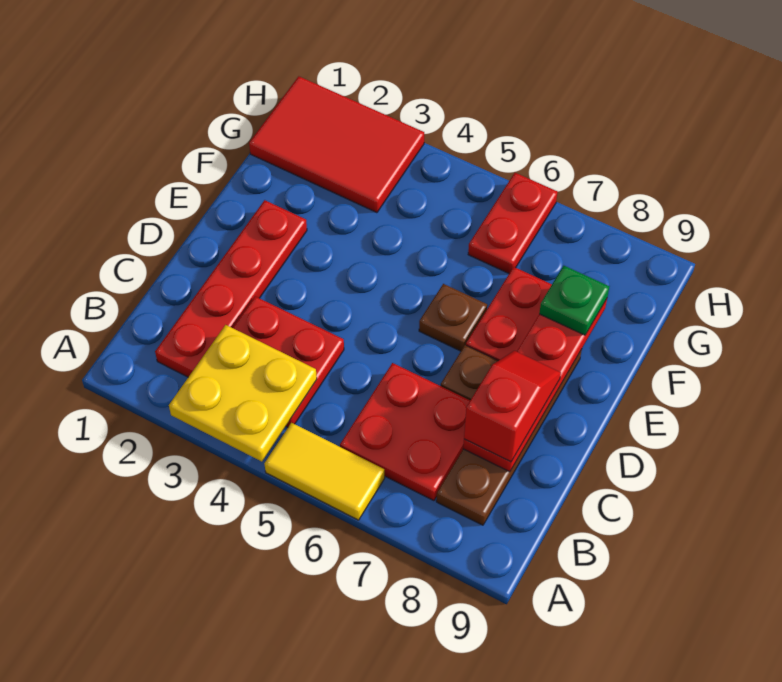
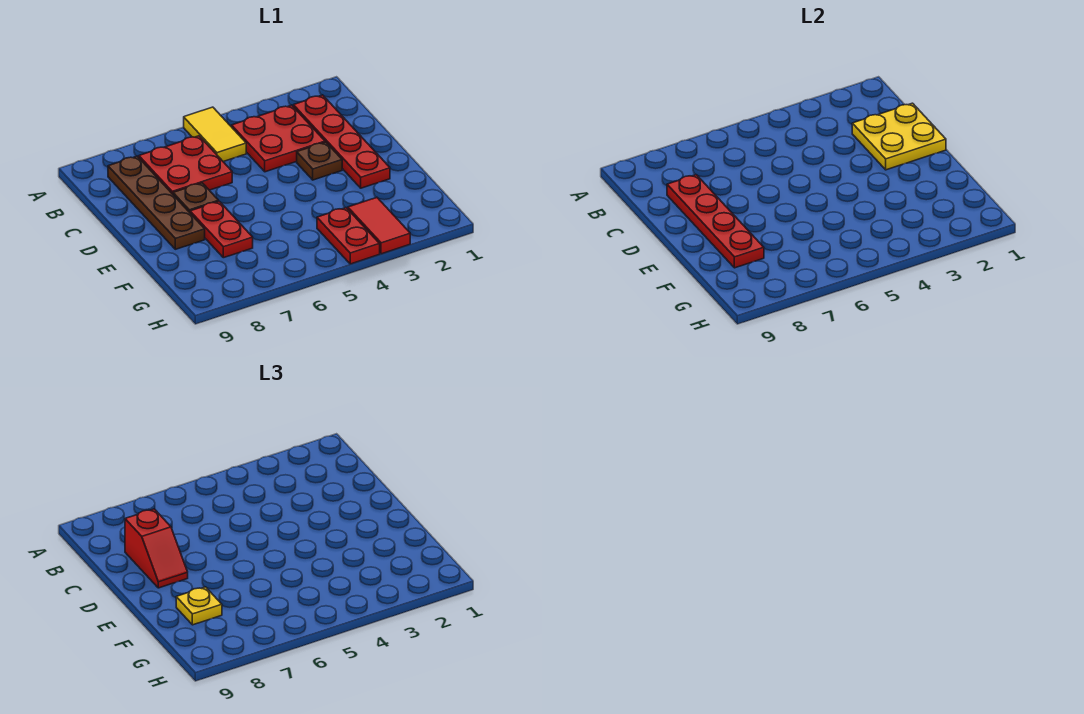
yellow plate A3:B4 level 2 -> yellow plate C1:D2 level 2
yellow tile A5:A6 level 1 -> yellow tile A5:B5 level 1
brown plate E6 level 1 -> brown plate D3 level 1
green plate F8 level 3 -> yellow plate F8 level 3
red tile G1:H3 level 1 -> red tile G3:H3 level 1
red plate G6:H6 level 1 -> red plate G4:H4 level 1

